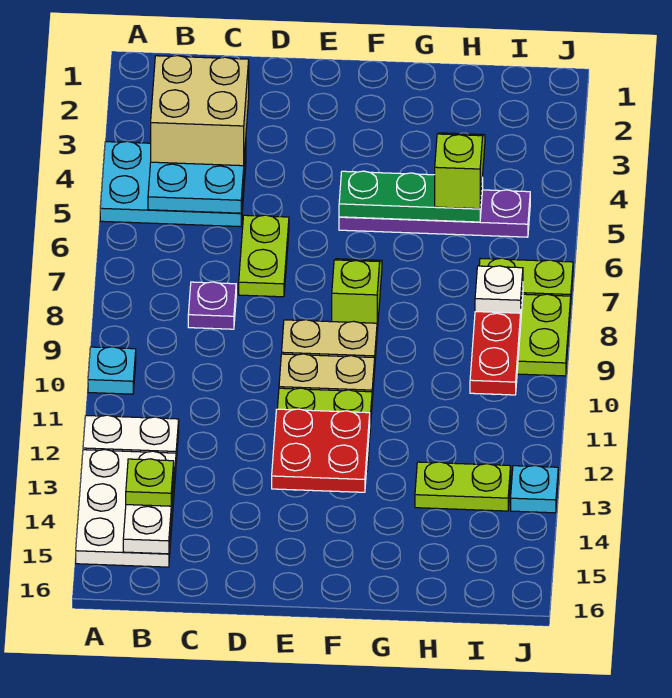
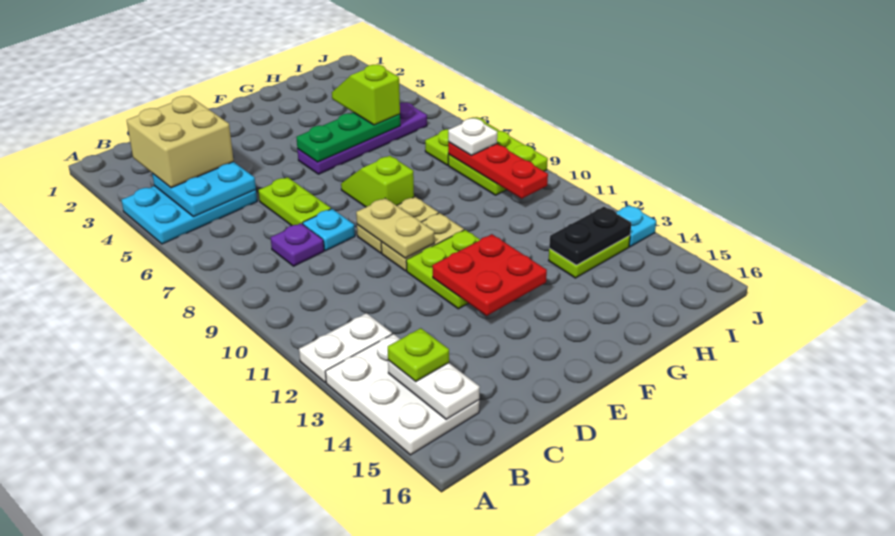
cyan plate A10 level 1 -> cyan plate D8 level 1
none -> tan plate E9:E10 level 2
none -> black plate H13:I13 level 2

